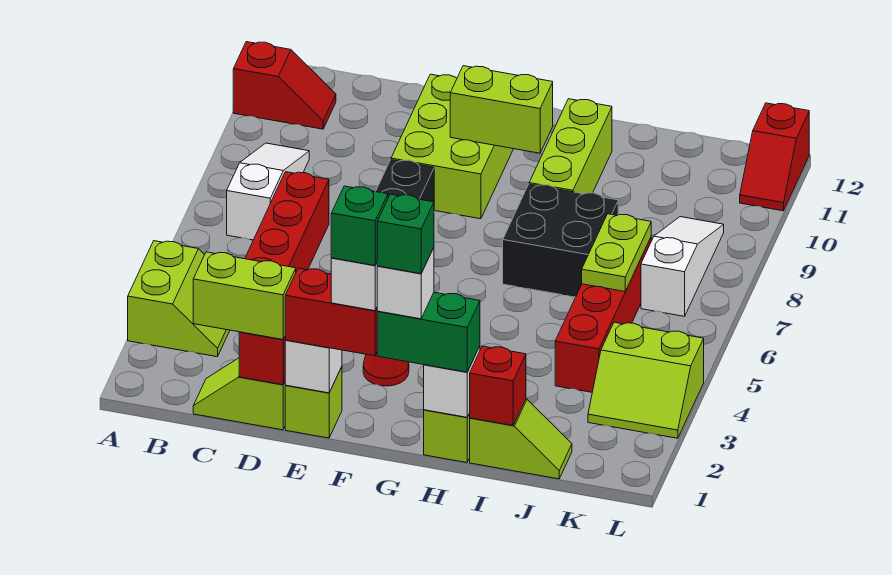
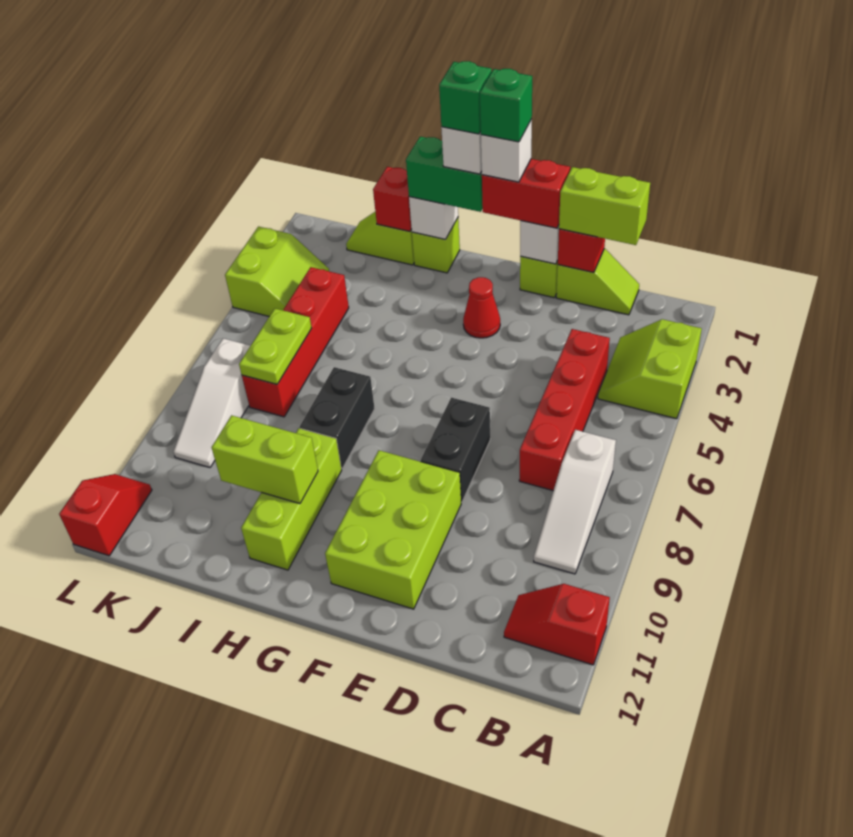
lime brick F10:G10 level 2 -> lime brick H10:I10 level 2
black brick H7:I8 level 1 -> black brick H7:H8 level 1
lime slope K3:L4 level 1 top 4 -> lime slope K3:L4 level 1 top L

